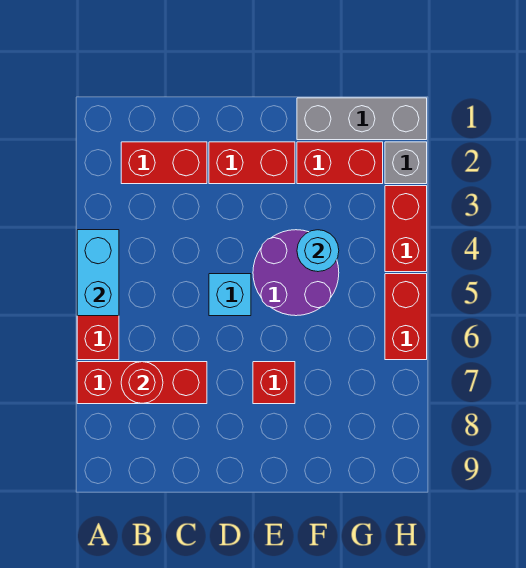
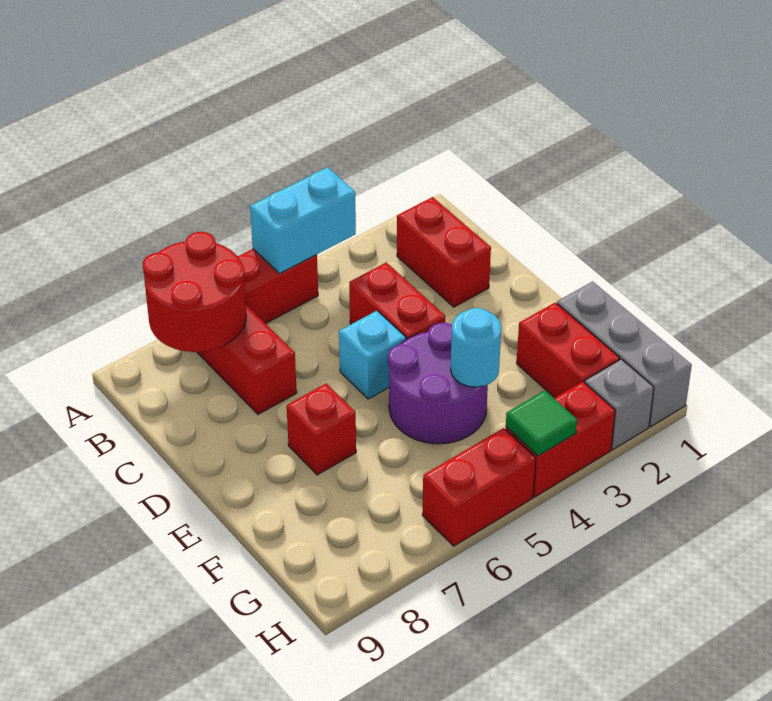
red round brick B7 level 2 -> red round brick A7:B8 level 2
red brick D2:E2 level 1 -> red brick C4:D4 level 1
none -> green tile H4 level 2

